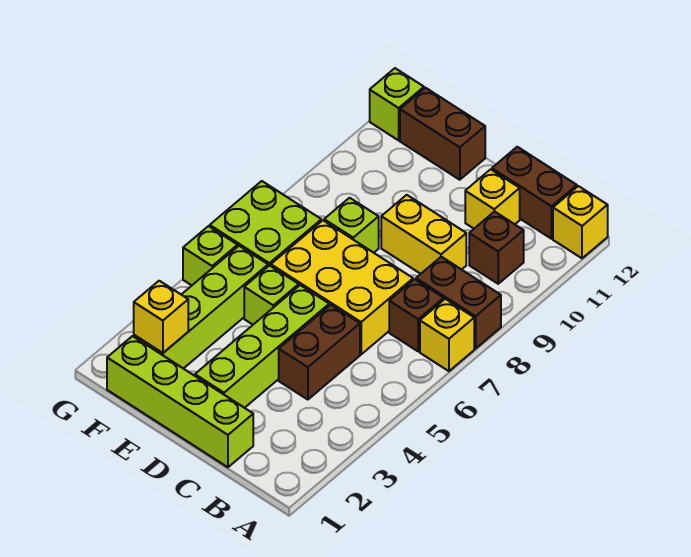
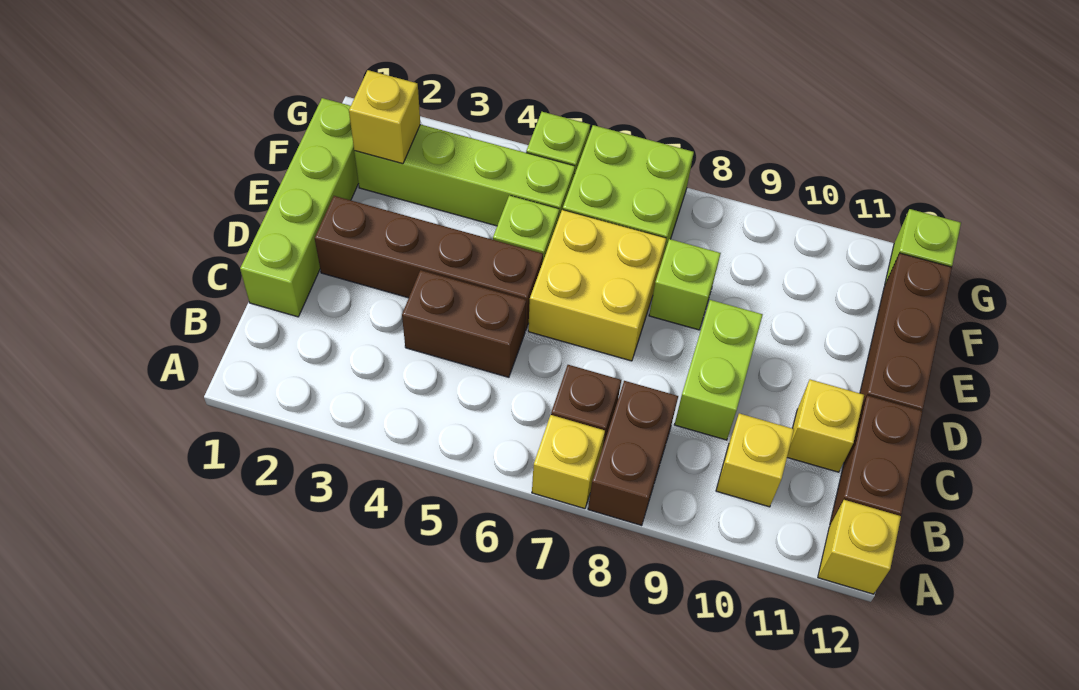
brown brick B10 level 1 -> yellow brick B10 level 1
yellow brick C6:E7 level 1 -> yellow brick D6:E7 level 1
yellow brick C9:D9 level 1 -> lime brick C9:D9 level 1
lime brick D2:D5 level 1 -> brown brick D2:D5 level 1
brown brick E12:F12 level 1 -> brown brick D12:F12 level 1

